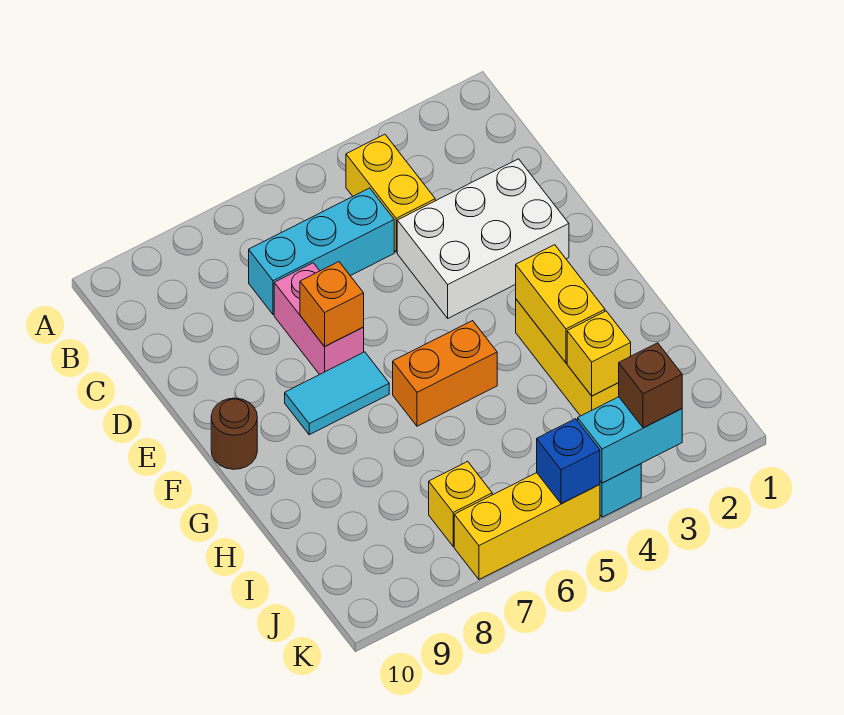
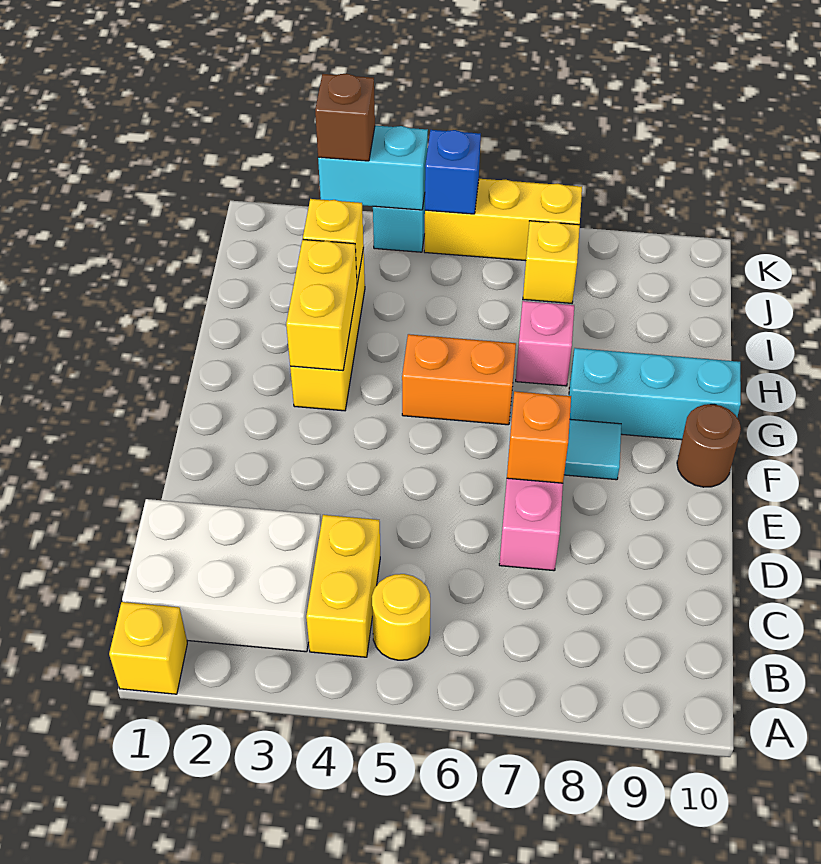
none -> yellow brick A1 level 1
none -> yellow round brick B5 level 1
cyan brick C5:C7 level 1 -> cyan brick G8:G10 level 1
white brick D2:E4 level 1 -> white brick B1:C3 level 1
none -> pink brick H7 level 1

